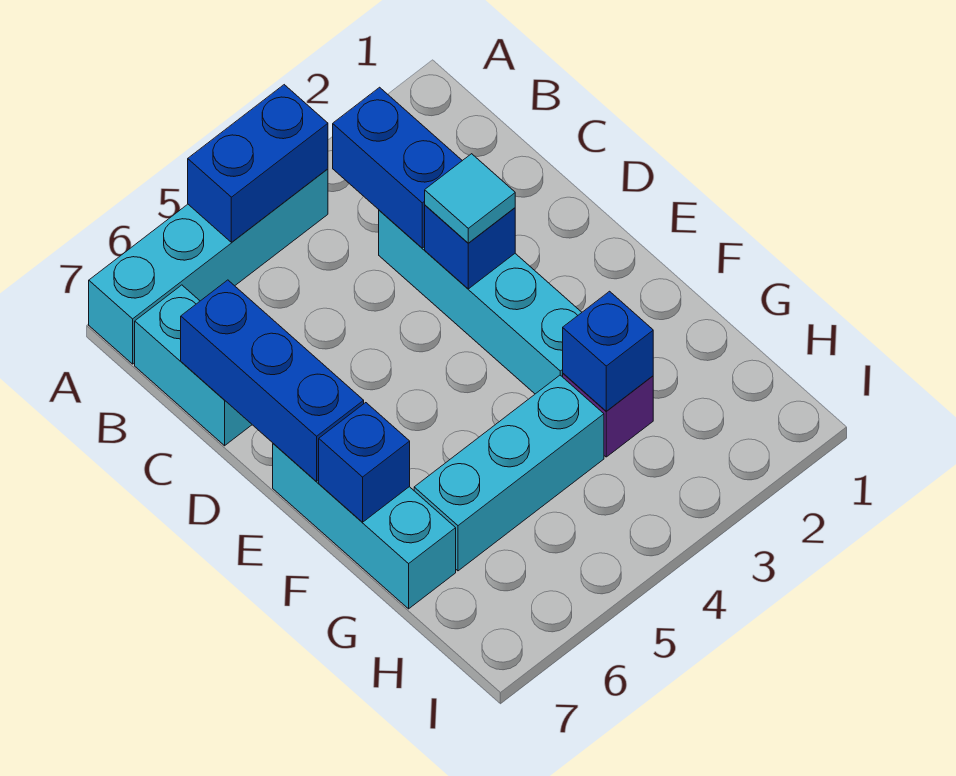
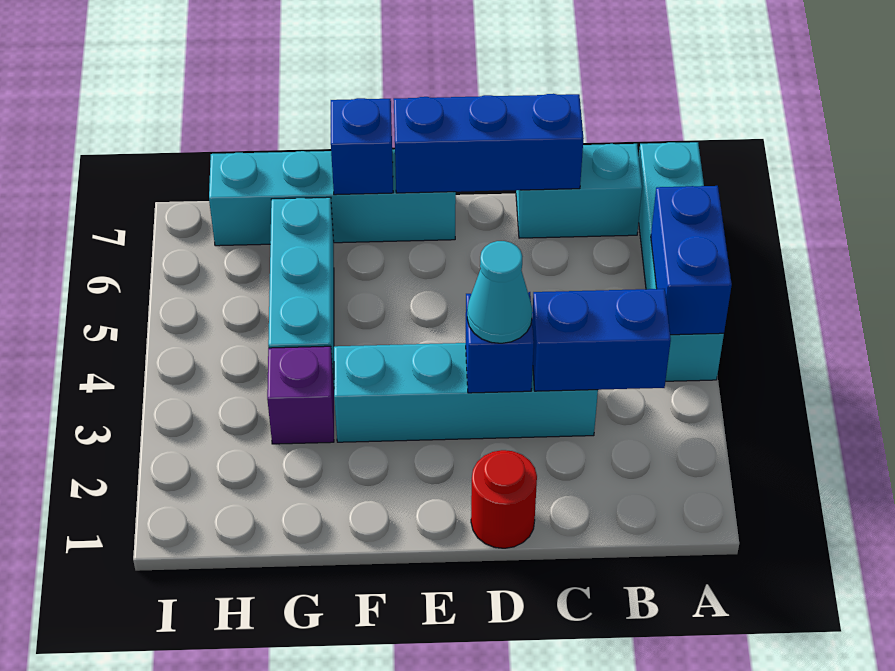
none -> red round brick D1 level 1
cyan tile D3 level 3 -> cyan cone D3 level 3
cyan brick E7:G7 level 1 -> cyan brick E7:H7 level 1
blue brick G3 level 2 -> none

